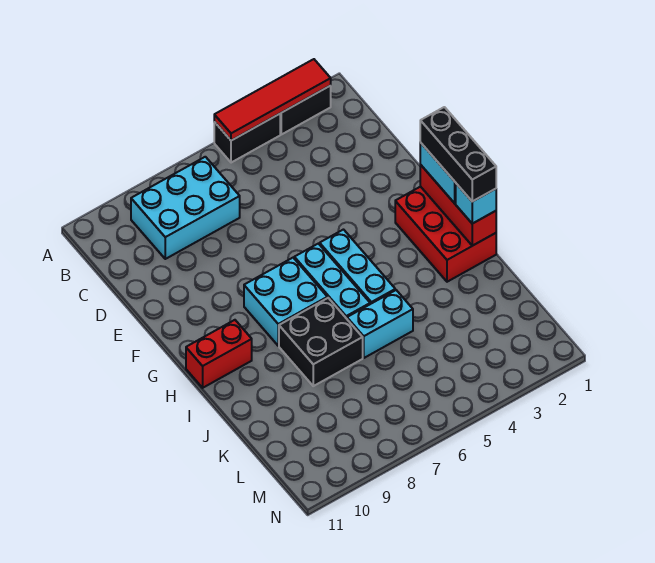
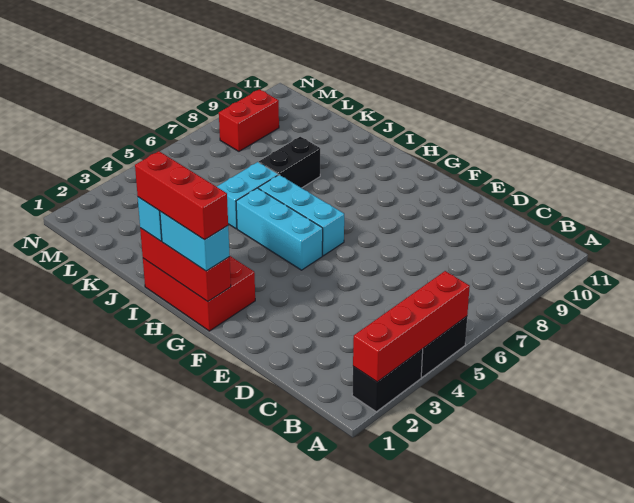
red tile A2:A5 level 2 -> red brick A2:A5 level 2
cyan brick B7:C9 level 1 -> none
black brick G1:I1 level 4 -> red brick G1:I1 level 4
cyan brick G7:H8 level 1 -> none
red brick H10:H11 level 1 -> red brick M8:M9 level 1
black brick I7:J8 level 1 -> black brick J7:J8 level 1

